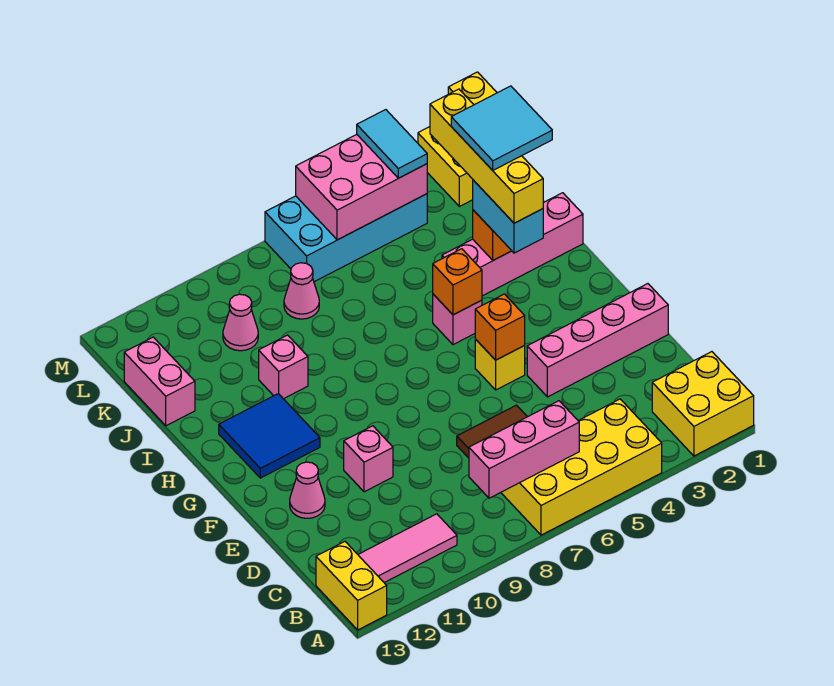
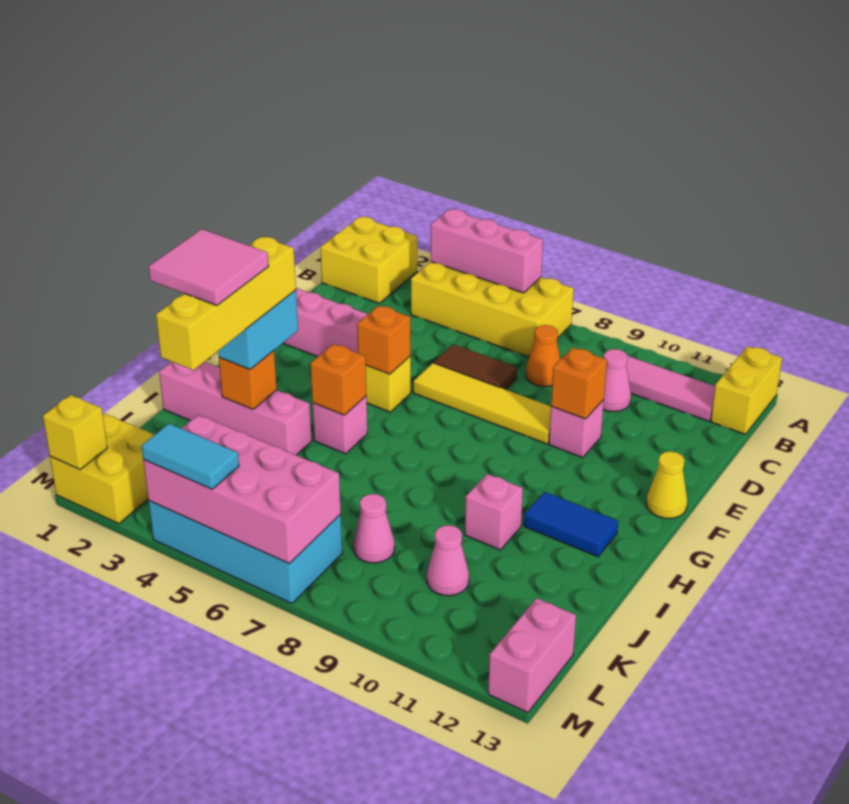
pink brick B6:B8 level 2 -> pink brick A4:A6 level 2
none -> orange cone C8 level 1
none -> yellow tile E6:E9 level 1
none -> orange brick E10 level 2
pink cone E12 level 1 -> pink cone C10 level 1
none -> yellow cone F13 level 1
blue tile G11:H12 level 1 -> blue tile H11:H12 level 1
cyan tile I2:J3 level 5 -> pink tile I2:J3 level 5
pink brick J13:K13 level 1 -> pink brick L13:M13 level 1
pink brick L4:M6 level 2 -> pink brick L4:M7 level 2
cyan tile L4:M4 level 3 -> cyan tile M4:M5 level 3

